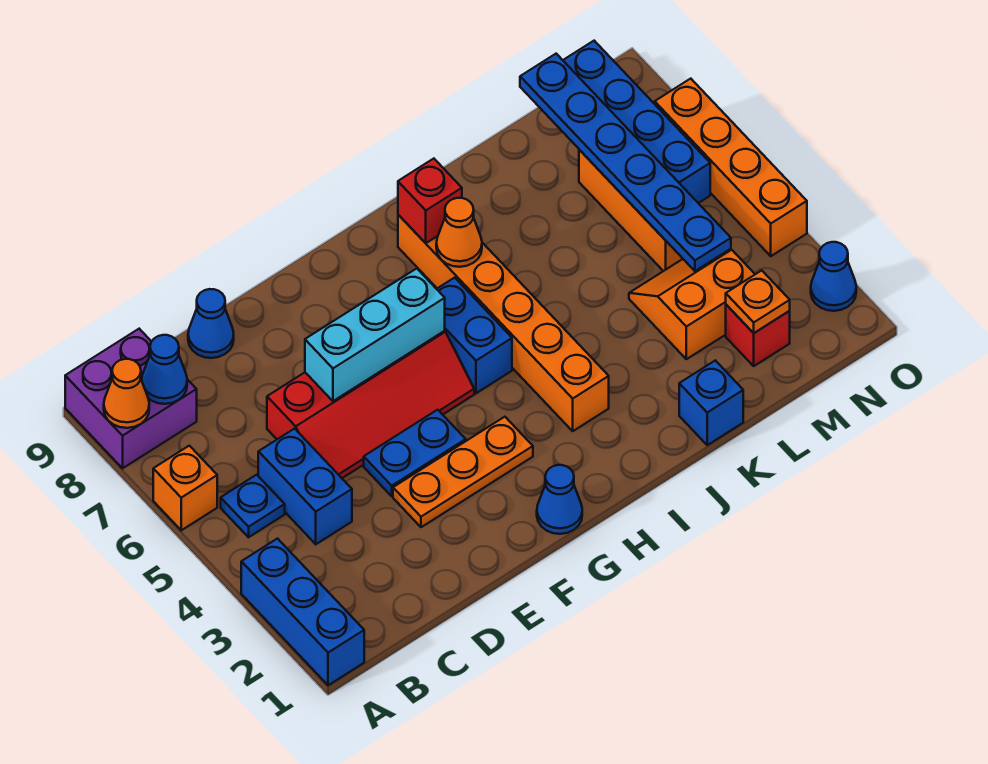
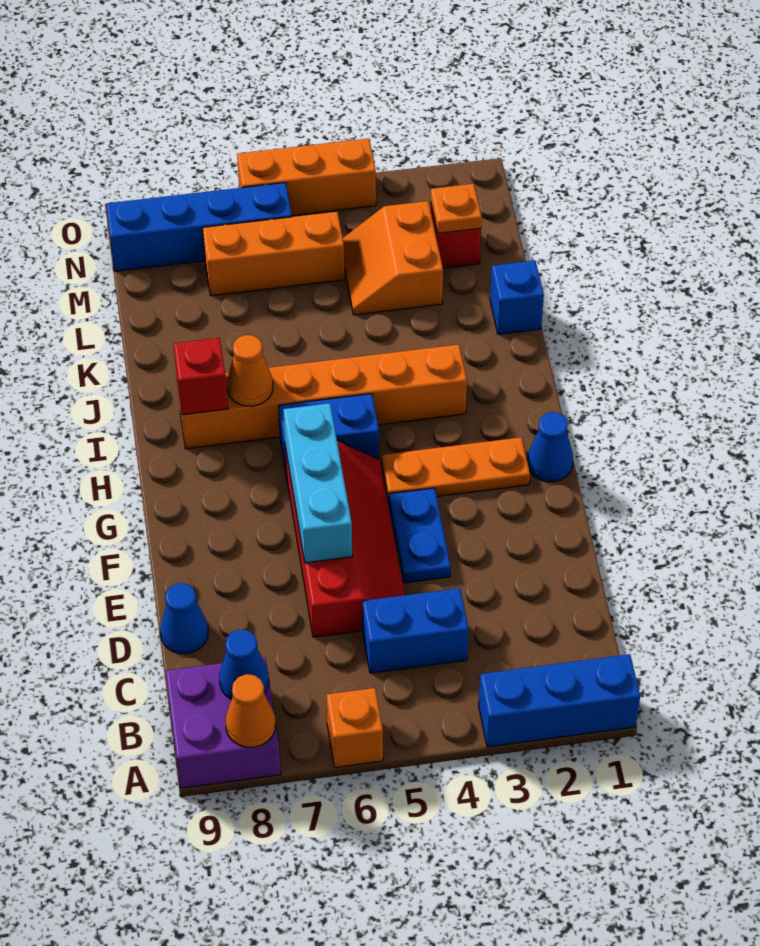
blue plate B5 level 1 -> none
orange plate E3:G3 level 1 -> orange plate G2:G4 level 1
blue plate M4:M9 level 2 -> none
blue cone O2 level 1 -> none
orange brick O4:O7 level 1 -> orange brick O4:O6 level 1

